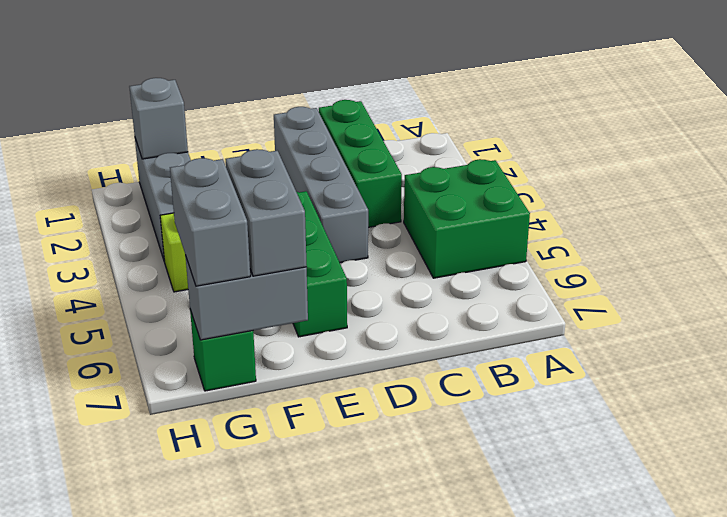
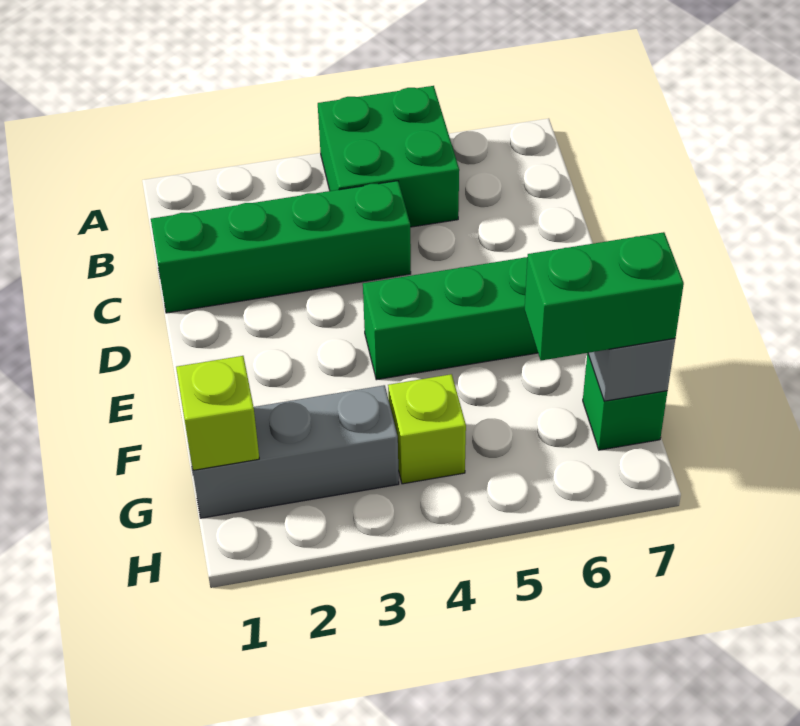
green brick C1:C3 level 1 -> green brick C1:C4 level 1
grey brick D1:D4 level 1 -> none
grey brick F6:F7 level 3 -> none
grey brick G1 level 2 -> lime brick G1 level 2
grey brick G6:G7 level 3 -> green brick G6:G7 level 3

